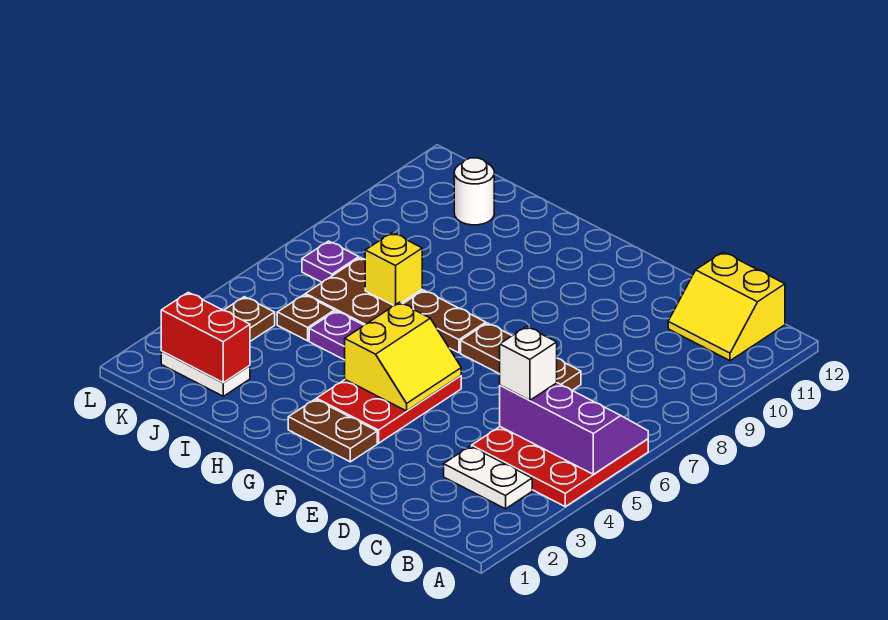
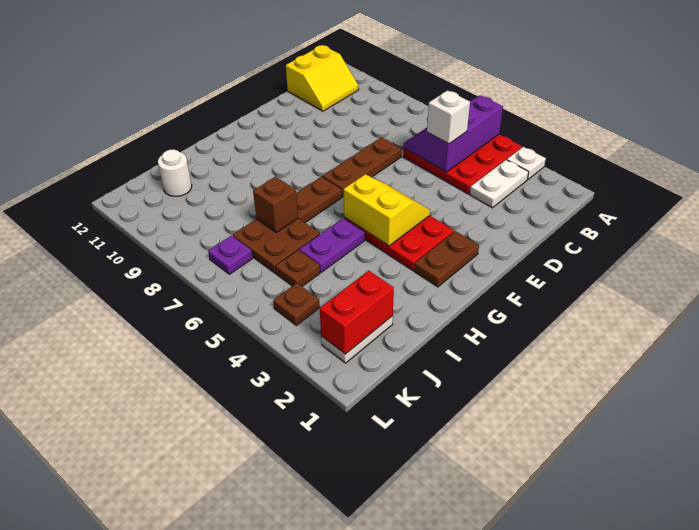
none -> white plate A3 level 1
yellow brick I7 level 2 -> brown brick I7 level 2

